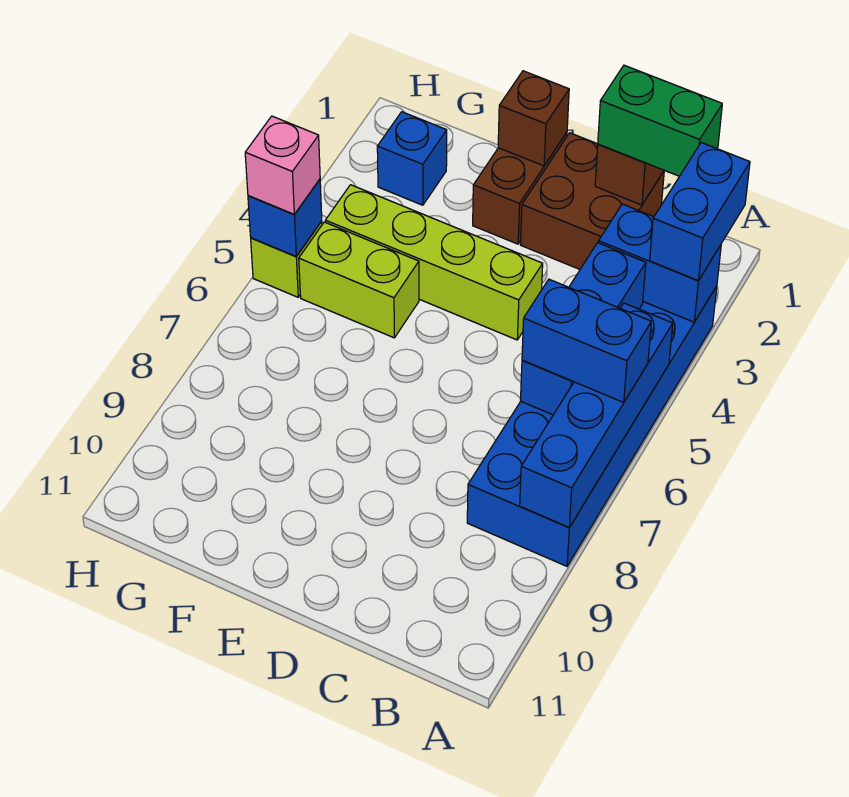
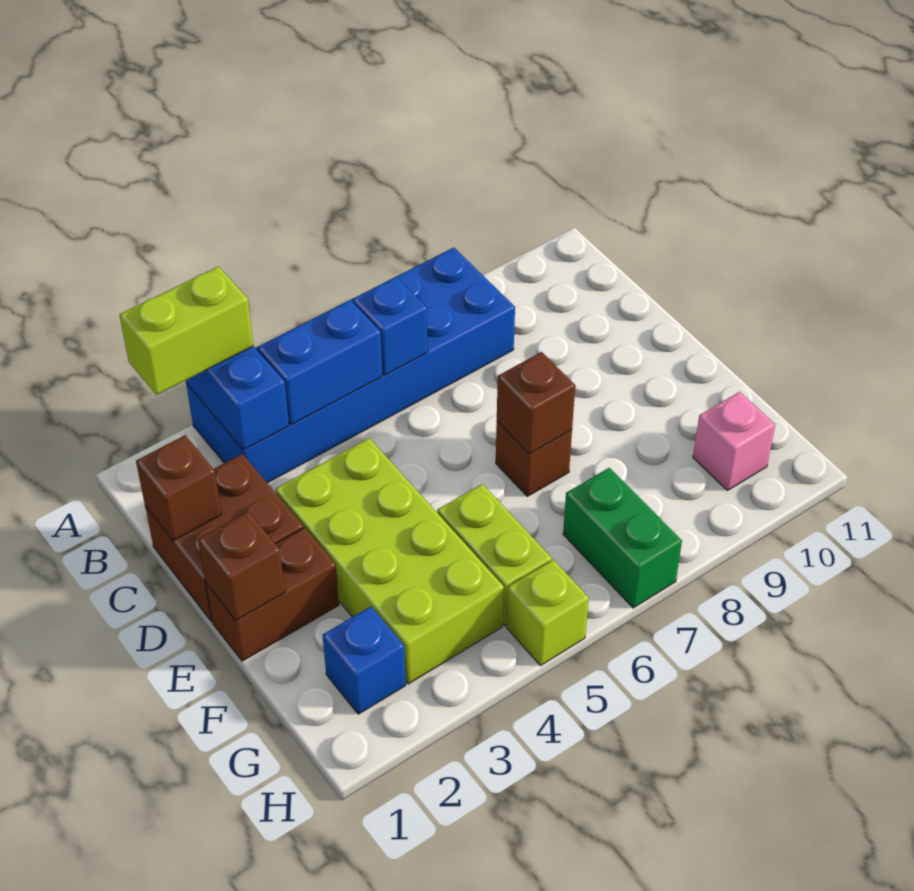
blue brick A2:A3 level 3 -> lime brick A2:A3 level 3
blue brick A5:A8 level 2 -> none
blue brick A6:B6 level 3 -> none
green brick B1:C1 level 3 -> green brick G7:H7 level 1
lime brick D4:G4 level 1 -> lime brick D3:G4 level 1
none -> brown brick E7 level 1
none -> brown brick E7 level 2
blue brick H5 level 2 -> none
pink brick H5 level 3 -> pink brick G10 level 1

